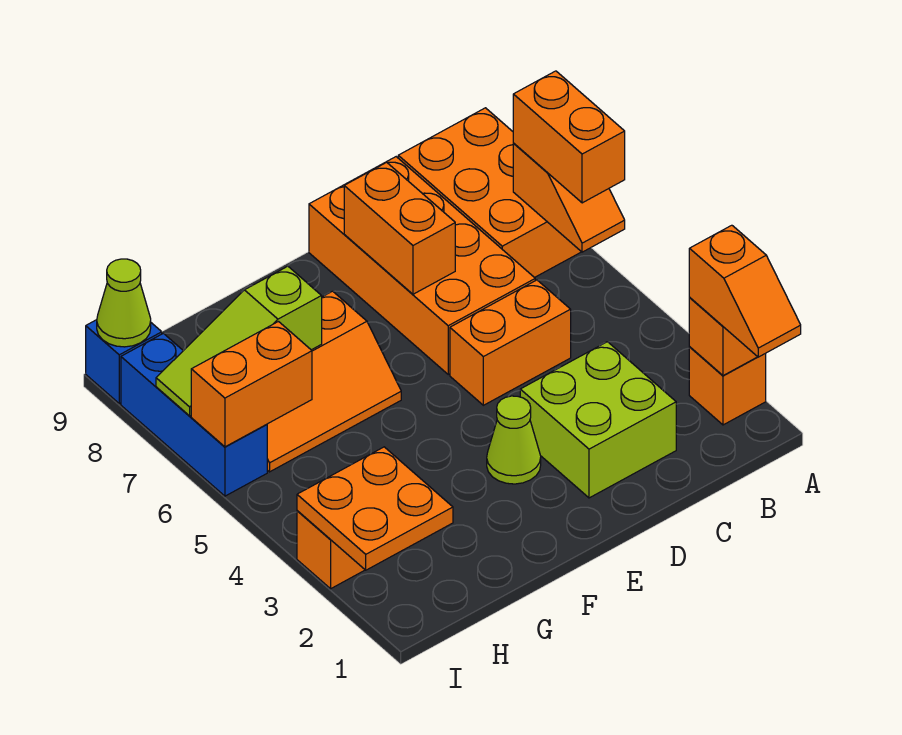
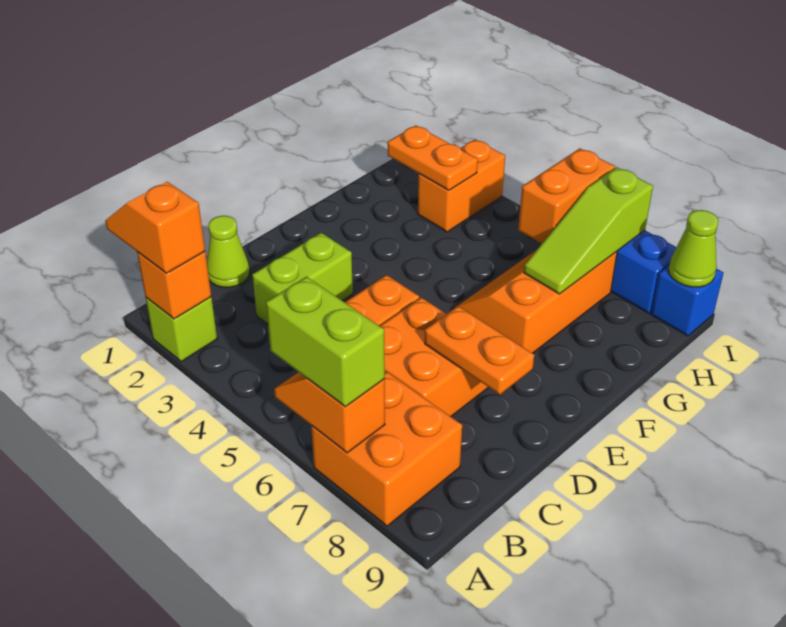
orange brick A2 level 1 -> lime brick A2 level 1
orange brick A6:A7 level 3 -> lime brick A6:A7 level 3
orange brick A7:B9 level 1 -> orange brick A7:B8 level 1
lime brick C2:D3 level 1 -> lime brick C3:D3 level 1
orange brick C6:D9 level 1 -> orange brick C6:D7 level 1
orange brick D7:D8 level 2 -> orange plate D7:D8 level 2
lime cone E3 level 1 -> lime cone C1 level 1
lime slope G7:I7 level 2 top G -> lime slope G7:I7 level 2 top I
orange plate H2:I3 level 2 -> orange plate H2:H3 level 2

